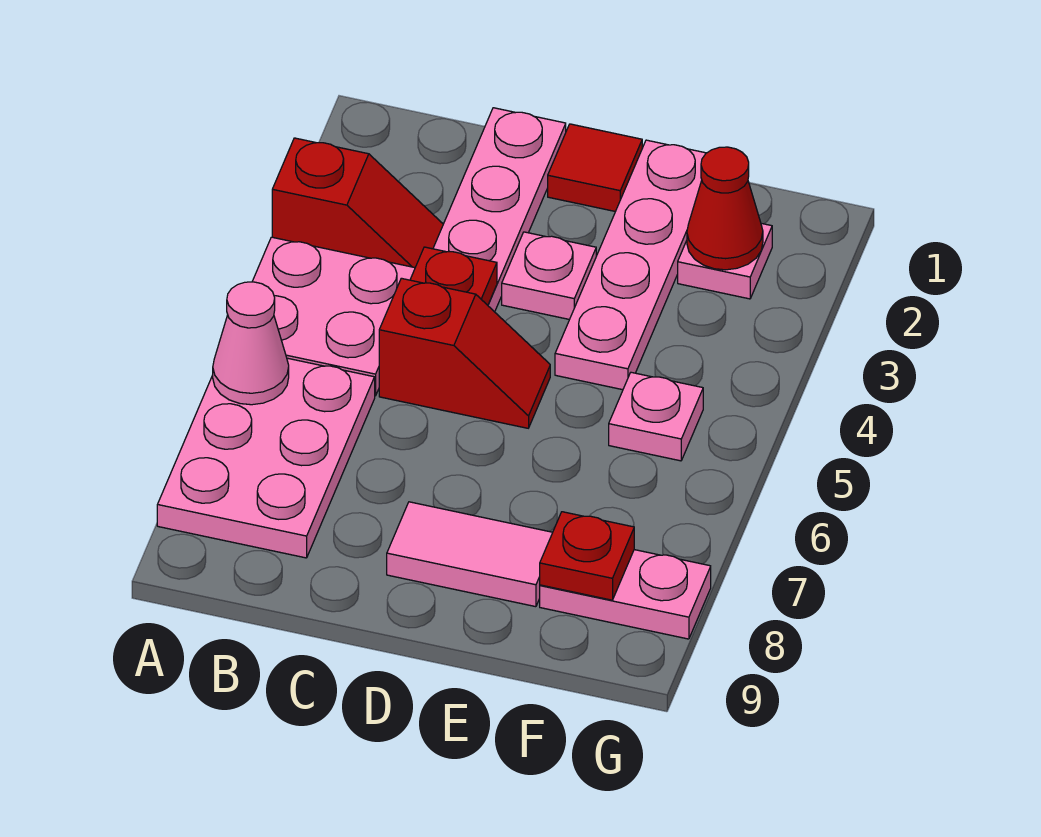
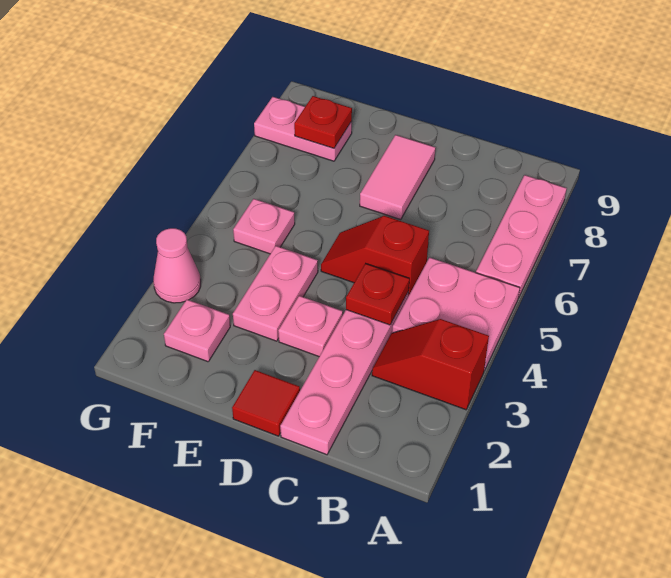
pink plate A6:B8 level 1 -> pink plate A6:A8 level 1
pink cone A6 level 2 -> pink cone G3 level 1
pink tile D8:E8 level 1 -> pink tile D7:D8 level 1
pink plate E1:E4 level 1 -> pink plate E3:E4 level 1
red cone F2 level 2 -> none

